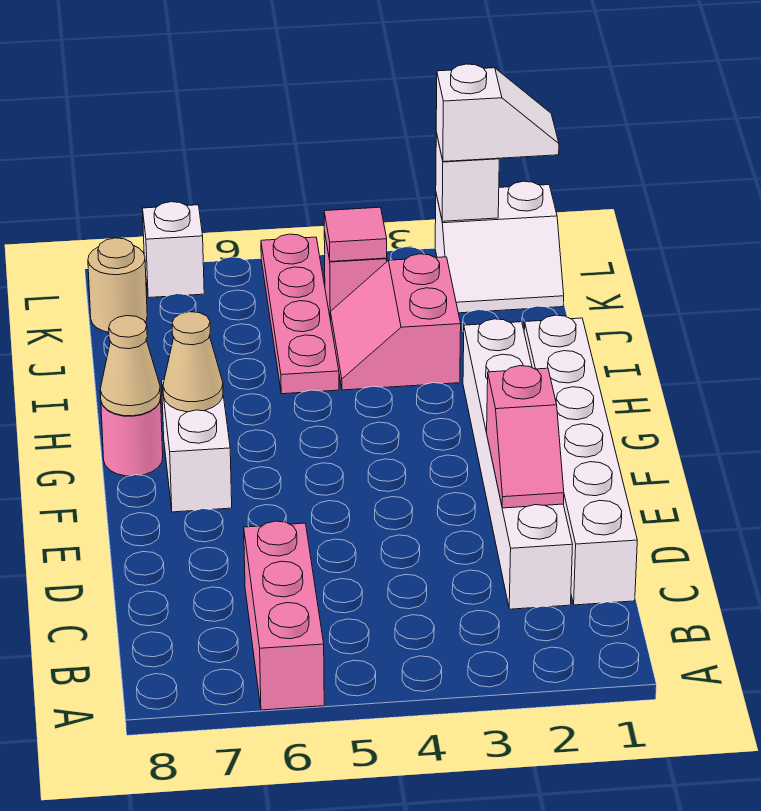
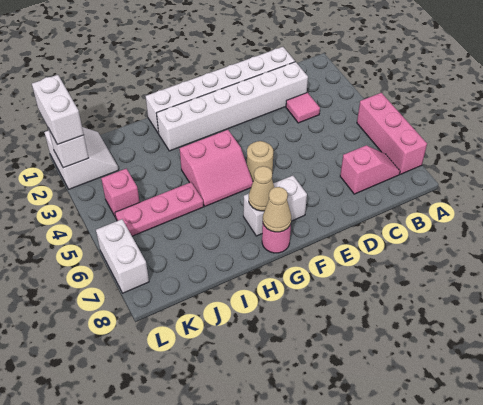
pink brick A6:C6 level 1 -> pink brick A5:A7 level 1
pink slope D2:E2 level 2 top E -> pink slope B7:C7 level 1 top C
pink slope I3:J4 level 1 top 3 -> pink slope G4:H5 level 1 top 4
pink plate I5:L5 level 1 -> pink plate I5:K5 level 1
pink tile K4 level 2 -> pink tile C3 level 1
tan round brick K8 level 1 -> tan round brick F5 level 1
white slope L1:L2 level 3 top 2 -> white brick L1:L2 level 3
white brick L7 level 1 -> white brick L6:L7 level 1

